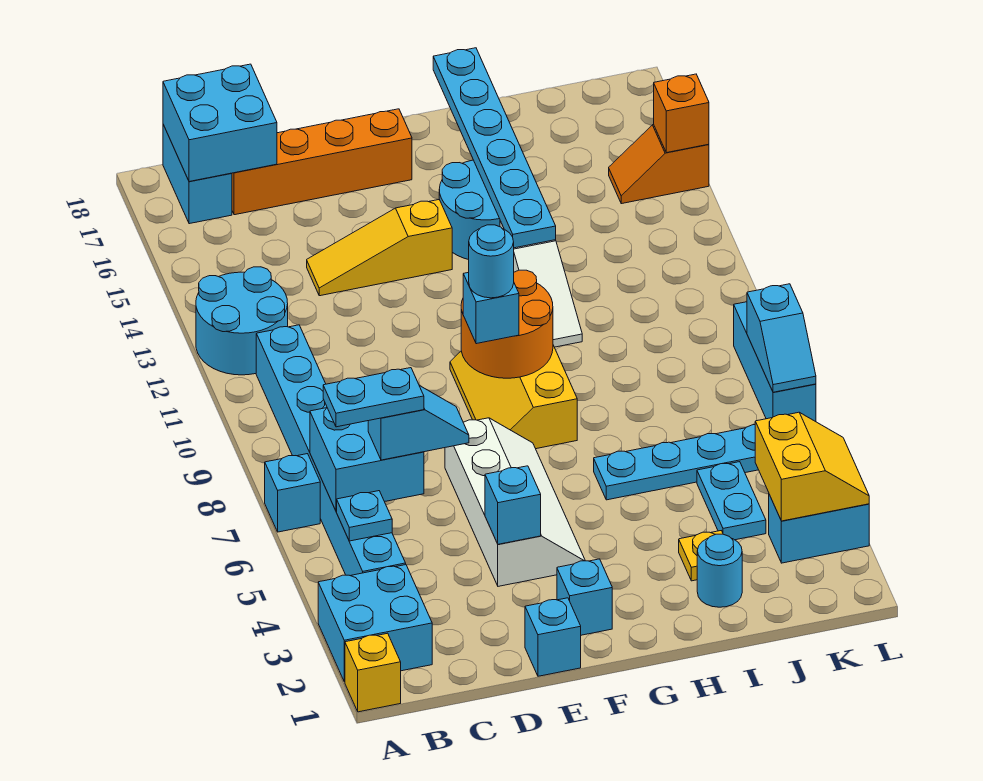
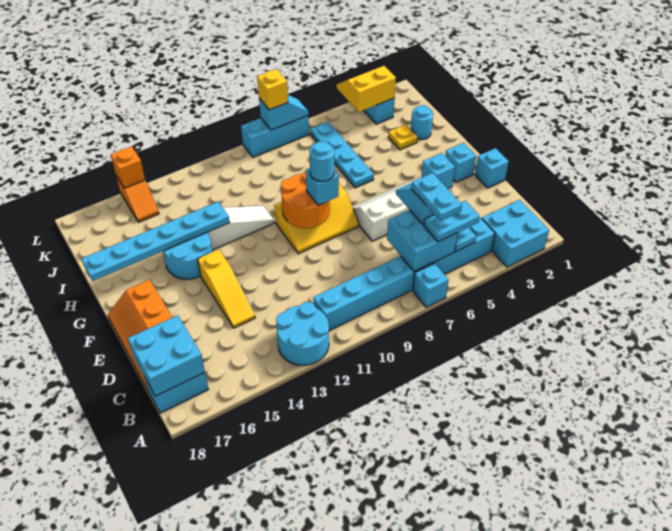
yellow brick A1 level 1 -> yellow brick L8 level 3
cyan plate J4:J5 level 1 -> cyan plate B5:B6 level 3

